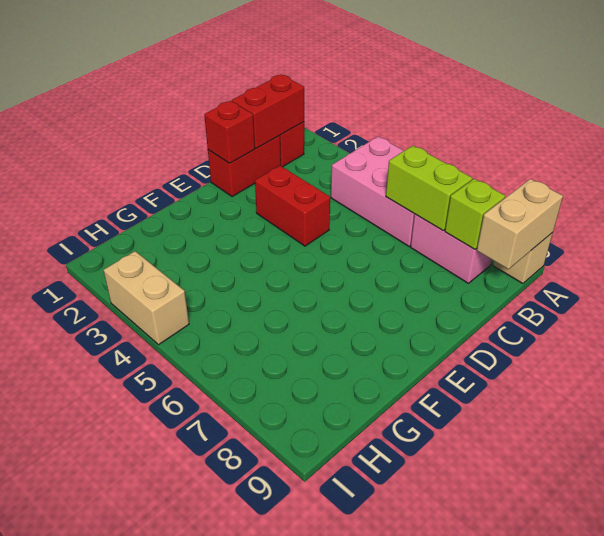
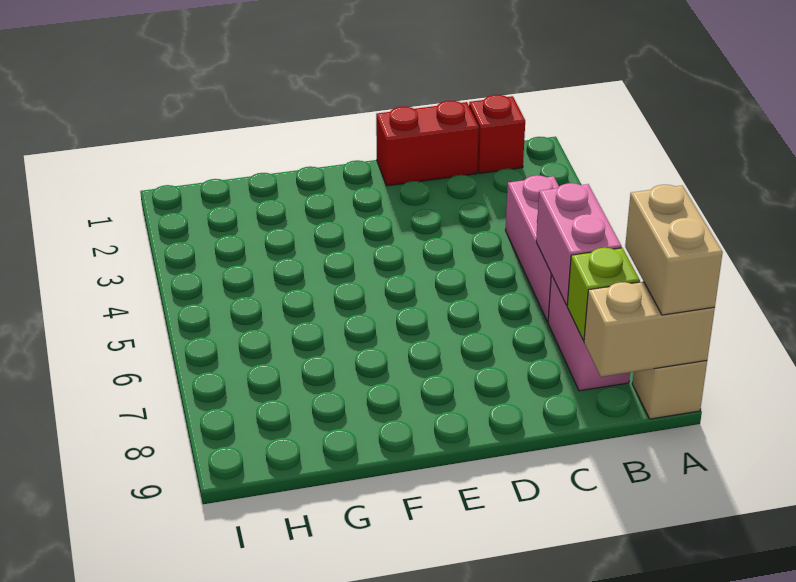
pink brick A4:B6 level 1 -> pink brick B4:B6 level 1
red brick B1:C1 level 2 -> none
lime brick B6:B7 level 2 -> pink brick B6:B7 level 2
red brick D1 level 2 -> none
red brick D3:D4 level 1 -> none
tan brick I3:I4 level 1 -> tan brick A8:A9 level 3

